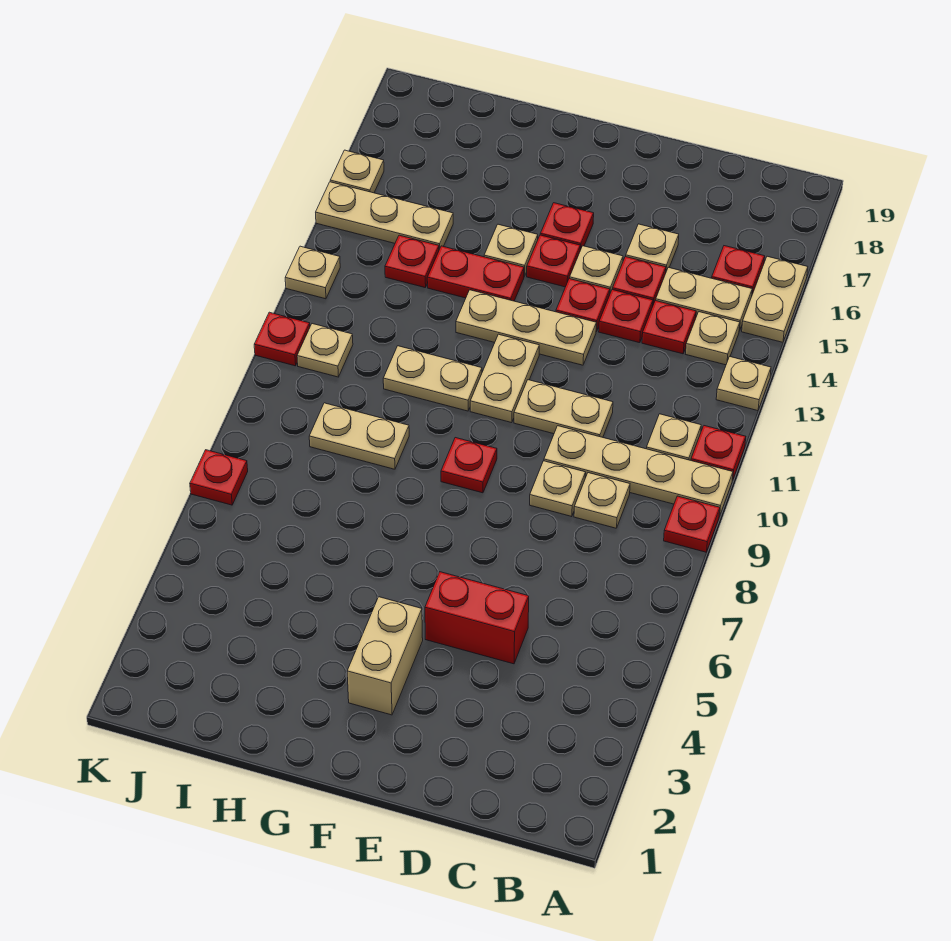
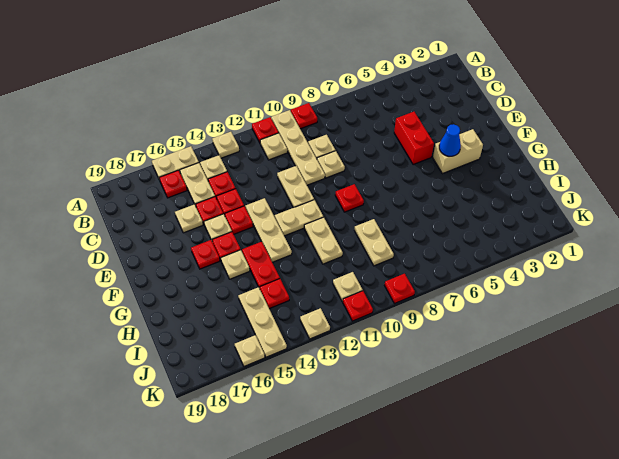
none -> blue cone F4 level 2
red plate K7 level 1 -> red plate K9 level 1

